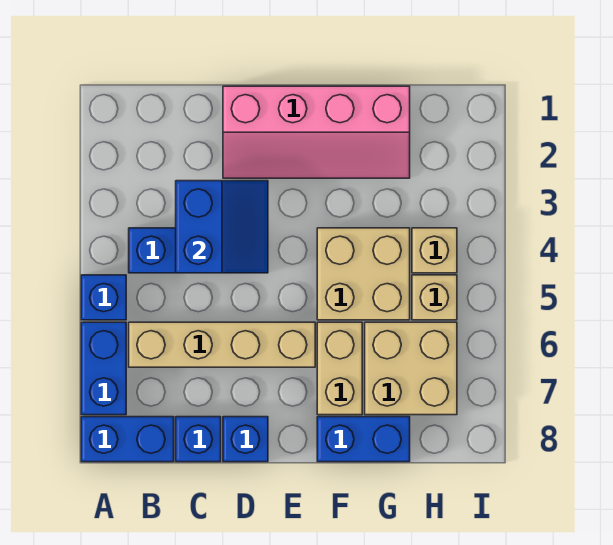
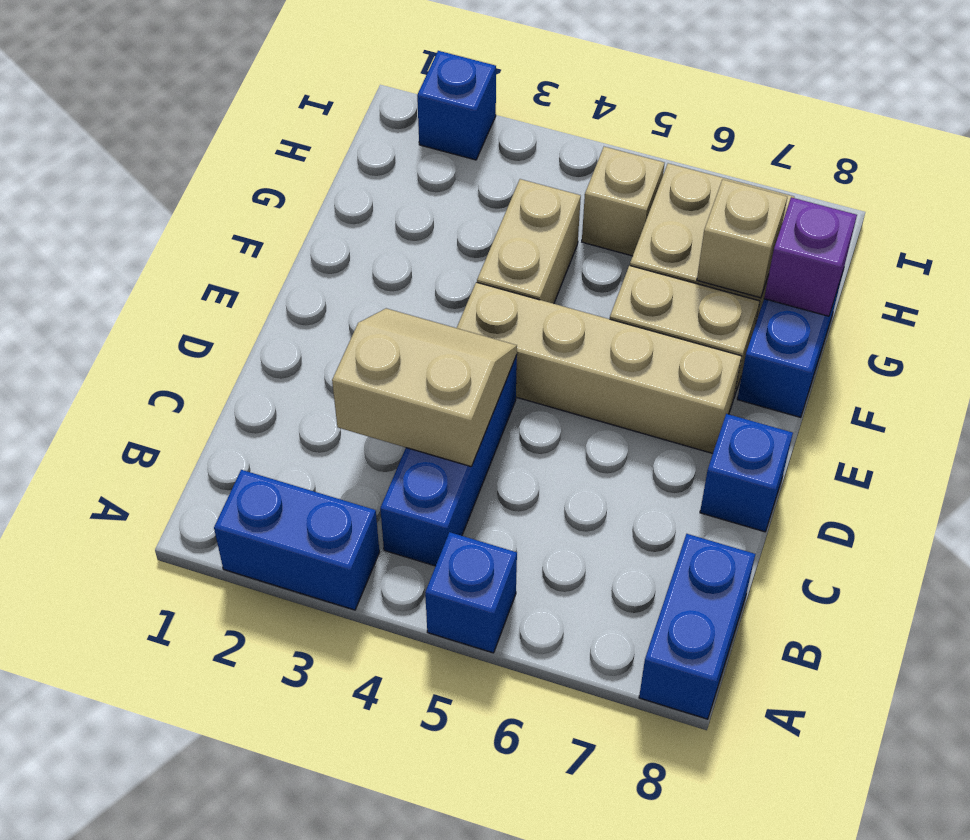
blue brick A6:A7 level 1 -> blue brick A2:A3 level 1
tan brick B6:E6 level 1 -> tan brick E4:E7 level 1
blue slope C3:D4 level 2 top C -> tan slope C3:D4 level 2 top C
blue brick C8 level 1 -> blue brick I2 level 1
pink slope D1:G2 level 1 top 1 -> none
tan brick F4:G5 level 1 -> tan brick F4:G4 level 1
none -> purple brick G8 level 2
tan brick H4 level 1 -> tan brick G7 level 2

